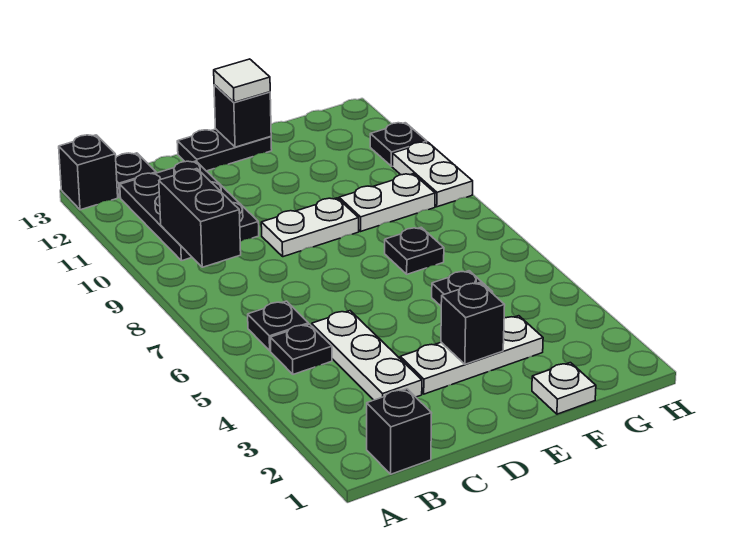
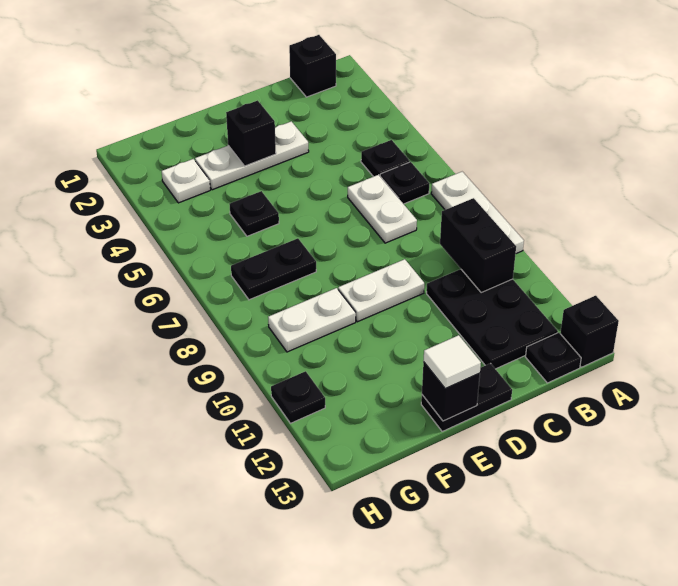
white plate C3:C5 level 1 -> white plate A7:A9 level 1
white plate F1 level 1 -> white plate G3 level 1
black plate F7 level 1 -> black plate F7:G7 level 1
white plate H9:H10 level 1 -> white plate C6:C7 level 1

